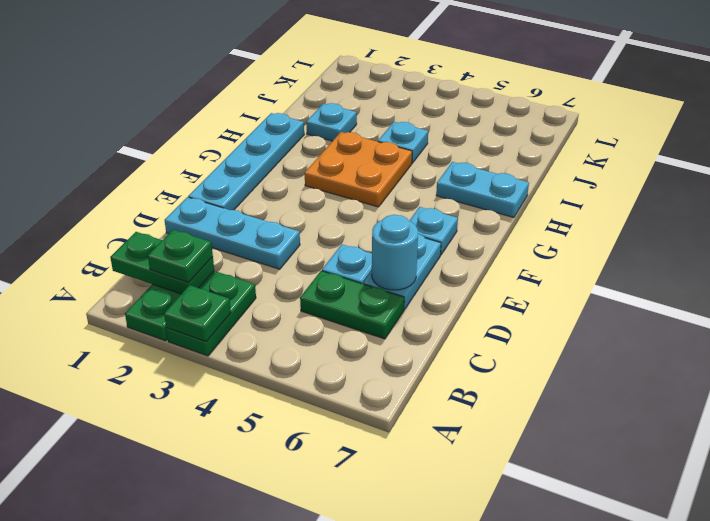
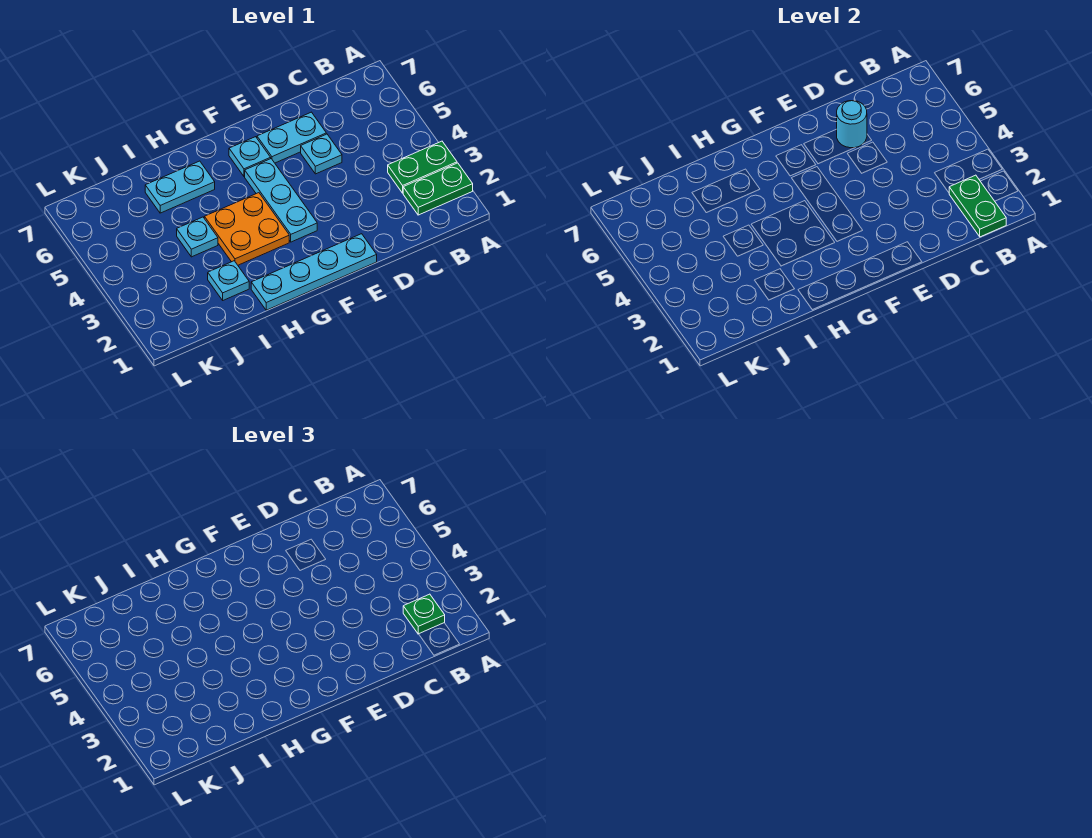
green plate A3 level 2 -> none
green plate C5:C6 level 1 -> none
cyan plate D1:D3 level 1 -> cyan plate F3:F5 level 1
cyan plate H6:H7 level 1 -> cyan plate H6:I6 level 1

